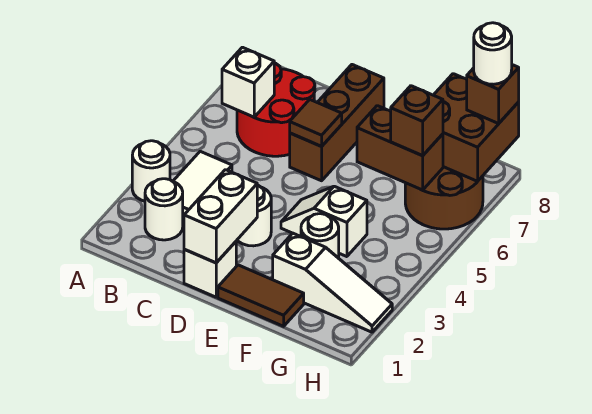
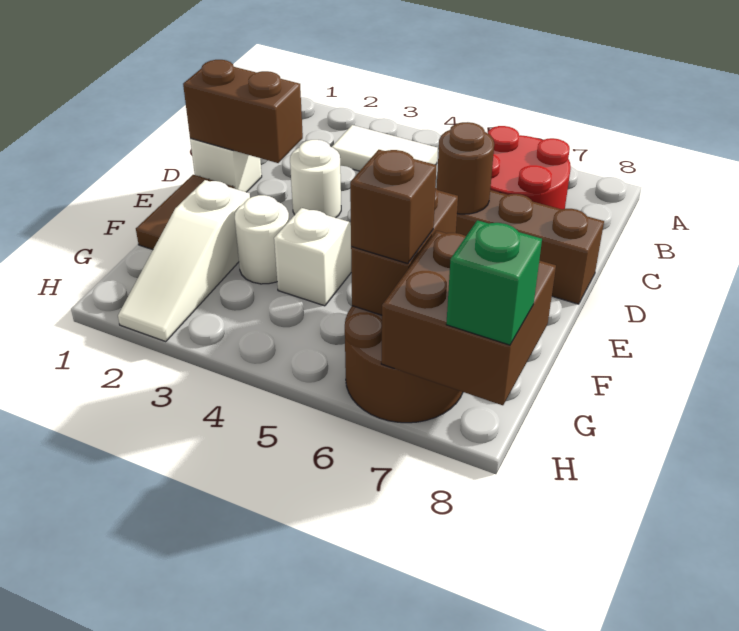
white round brick A3 level 1 -> none
white round brick B2 level 1 -> none
white brick B6 level 2 -> none
white brick D1:D2 level 2 -> brown brick D1:D2 level 2
brown tile D6 level 2 -> brown round brick D6 level 2
brown brick H8 level 3 -> green brick H8 level 3
white round brick H8 level 4 -> none

